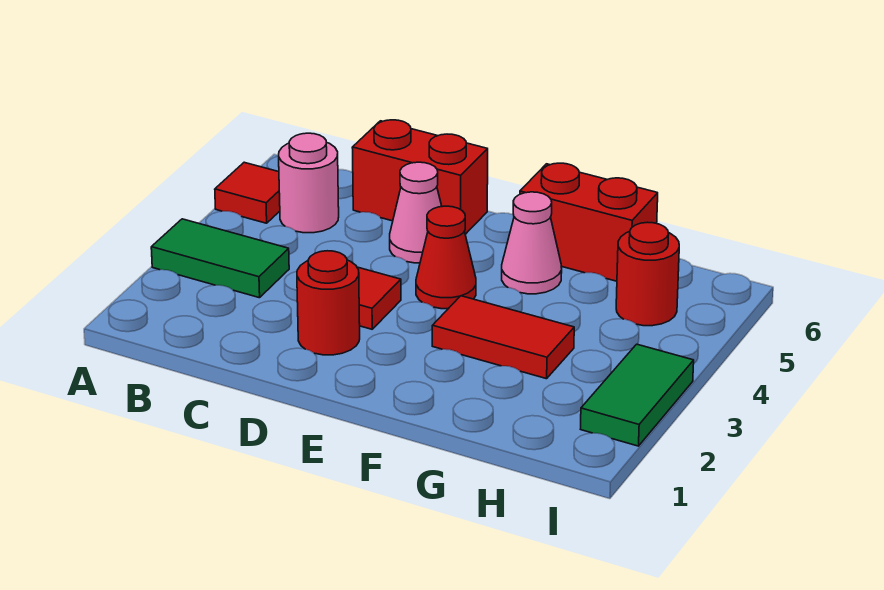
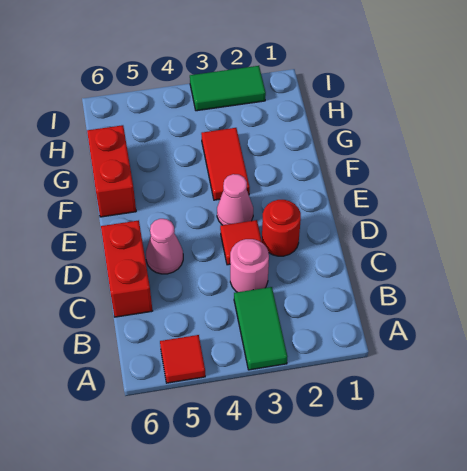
pink round brick B5 level 1 -> pink round brick C3 level 1
red cone E4 level 1 -> none
pink cone F5 level 1 -> pink cone E3 level 1
red round brick H5 level 1 -> none

